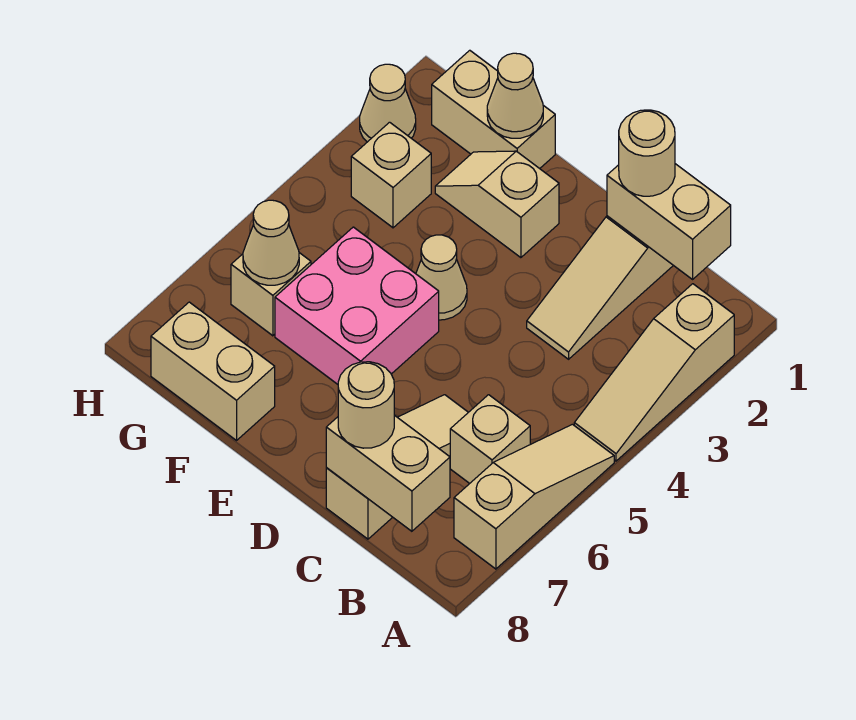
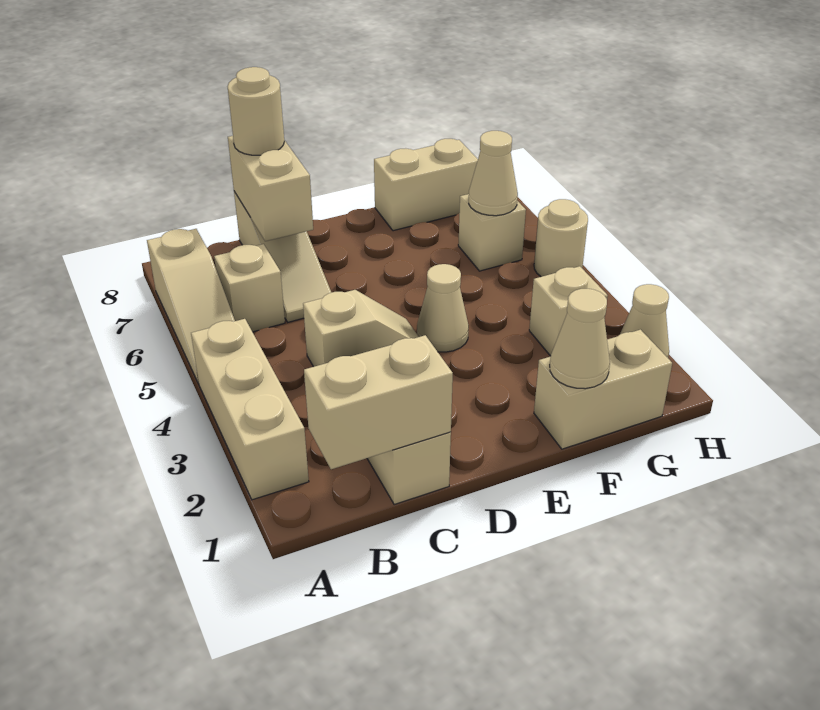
tan slope A2:A4 level 1 top 2 -> tan brick A2:A4 level 1
tan brick B8:C8 level 2 -> tan brick C7:C8 level 2
tan round brick C1 level 3 -> tan round brick H5 level 1
tan slope E2:F2 level 1 top E -> tan slope C4:D4 level 1 top C
pink brick E5:F6 level 1 -> none

